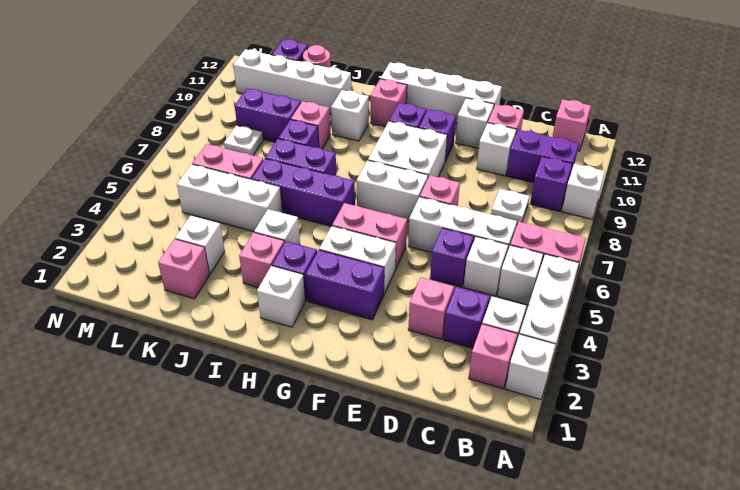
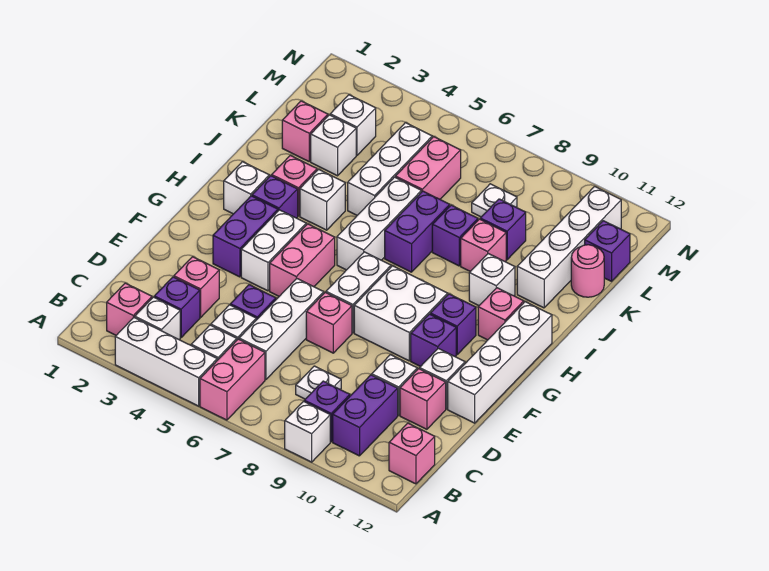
white brick A2 level 1 -> white brick L3 level 1
purple brick H6:J6 level 1 -> white brick H6:J6 level 1
purple brick K9:L9 level 1 -> purple brick K9 level 1

